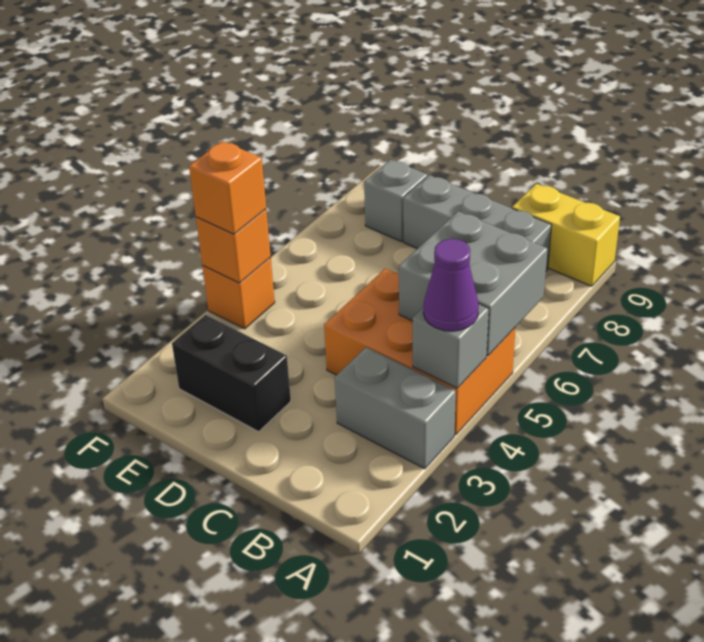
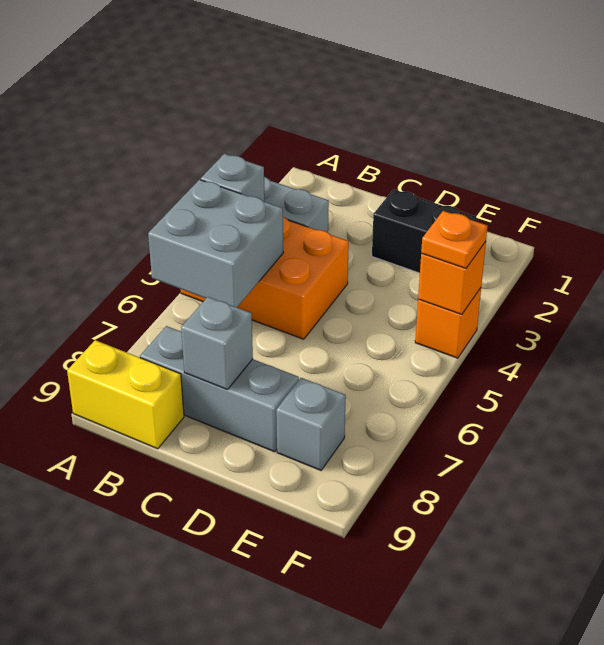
purple cone A4 level 3 -> none
none -> grey brick C8 level 2
orange brick F4 level 3 -> orange plate F4 level 3

